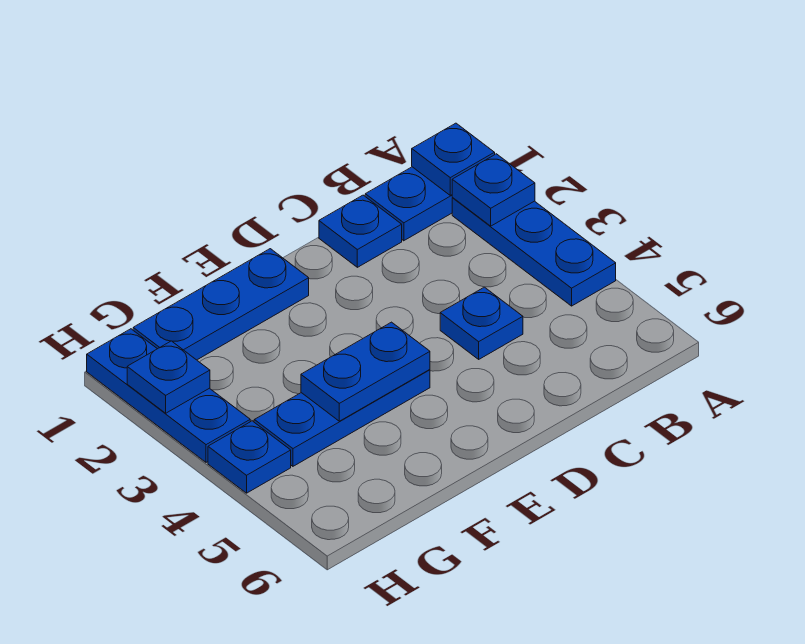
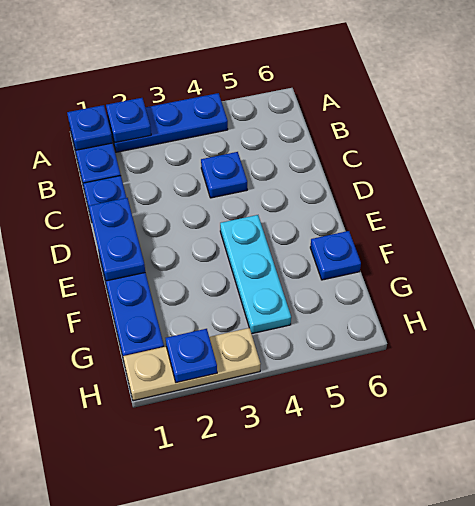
blue plate E4:G4 level 1 -> cyan plate E4:G4 level 1
blue plate E4:F4 level 2 -> blue plate D1:E1 level 2
blue plate H1:H3 level 1 -> tan plate H1:H3 level 1
blue plate H4 level 1 -> blue plate F6 level 1

